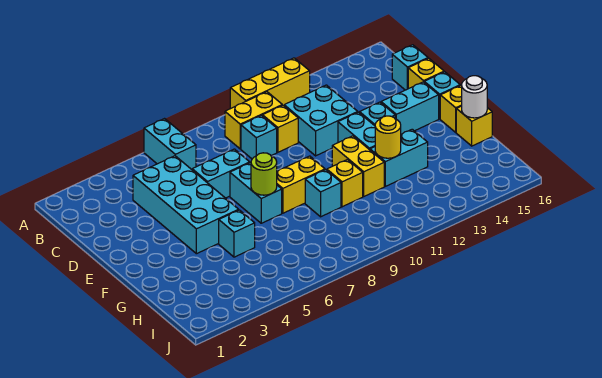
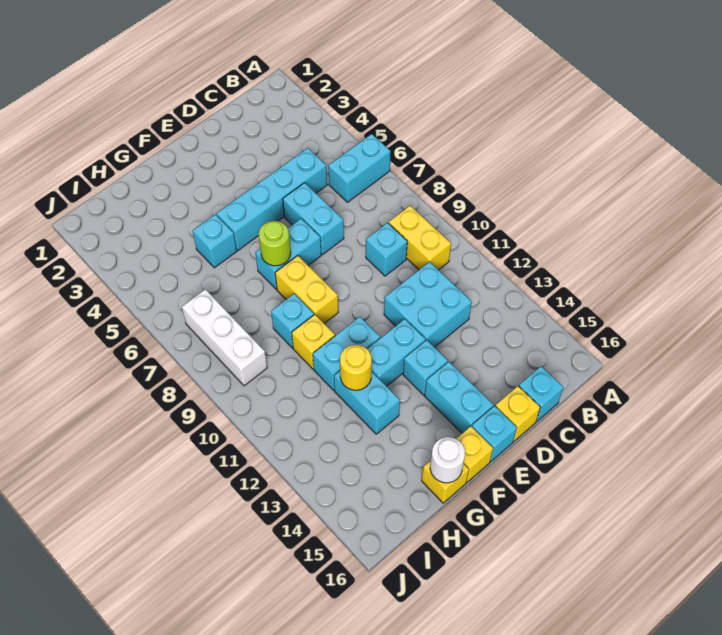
yellow brick A10:A12 level 1 -> none
cyan brick C4:F5 level 1 -> cyan brick C5:F5 level 1
yellow brick C10 level 1 -> none
yellow brick F11:G11 level 1 -> cyan brick F11:G11 level 1
none -> white brick I7:I9 level 1

